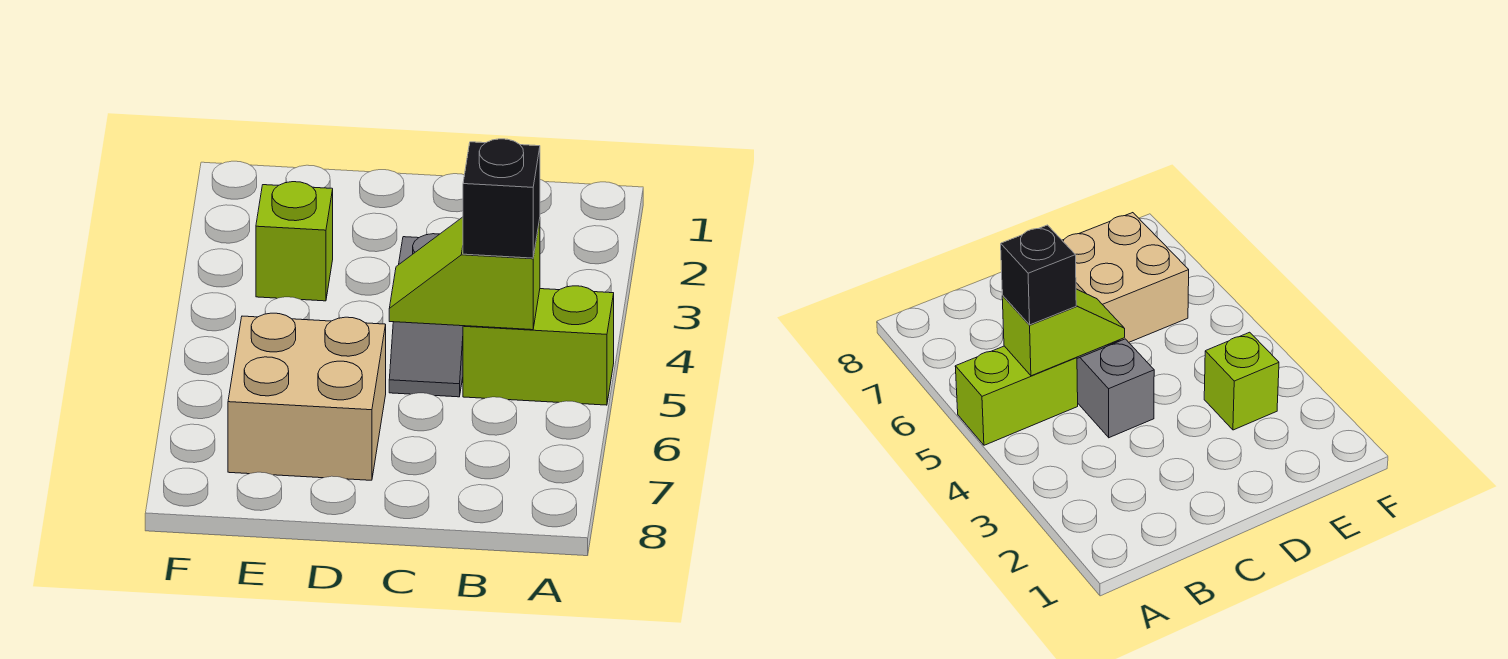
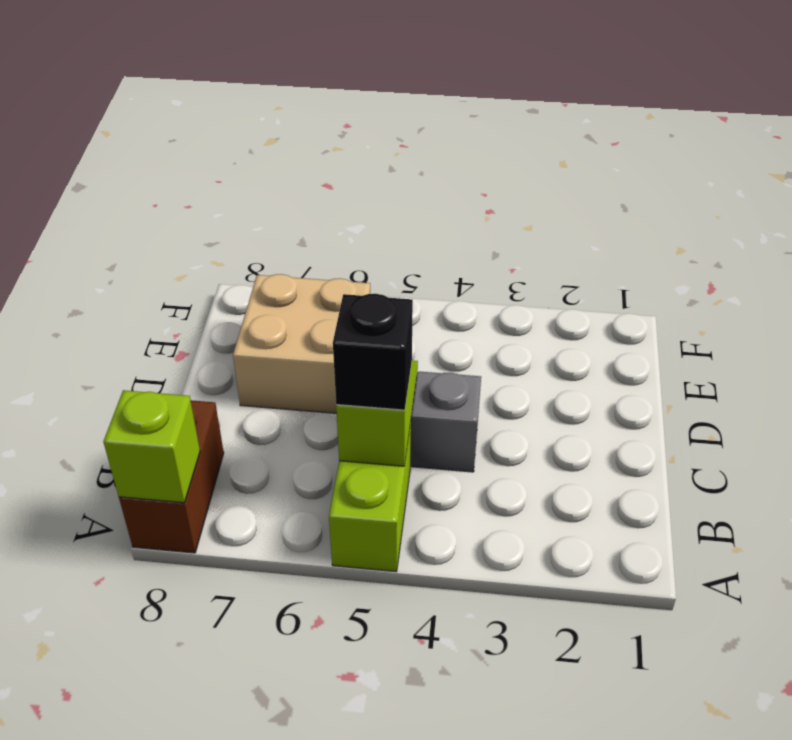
none -> brown brick A8:B8 level 1
lime brick E3 level 1 -> lime brick A8 level 2

